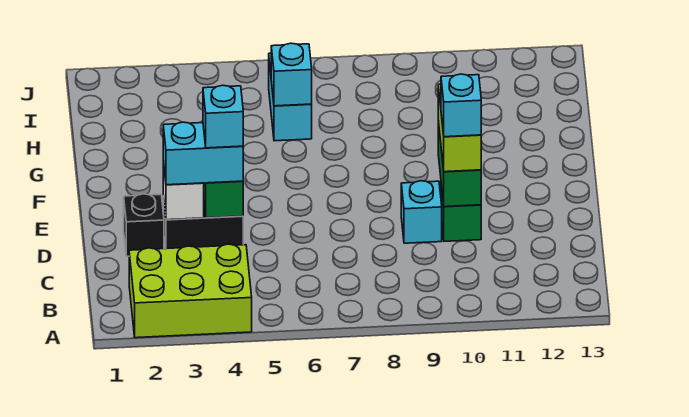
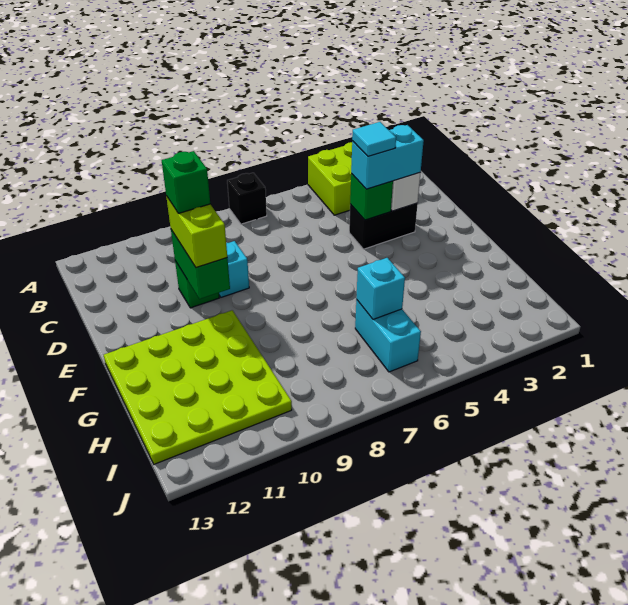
black brick D2 level 1 -> black brick A7 level 1
cyan brick D4 level 4 -> cyan tile D4 level 4
cyan brick D10 level 4 -> green brick D10 level 4
none -> lime plate F10:I13 level 1

